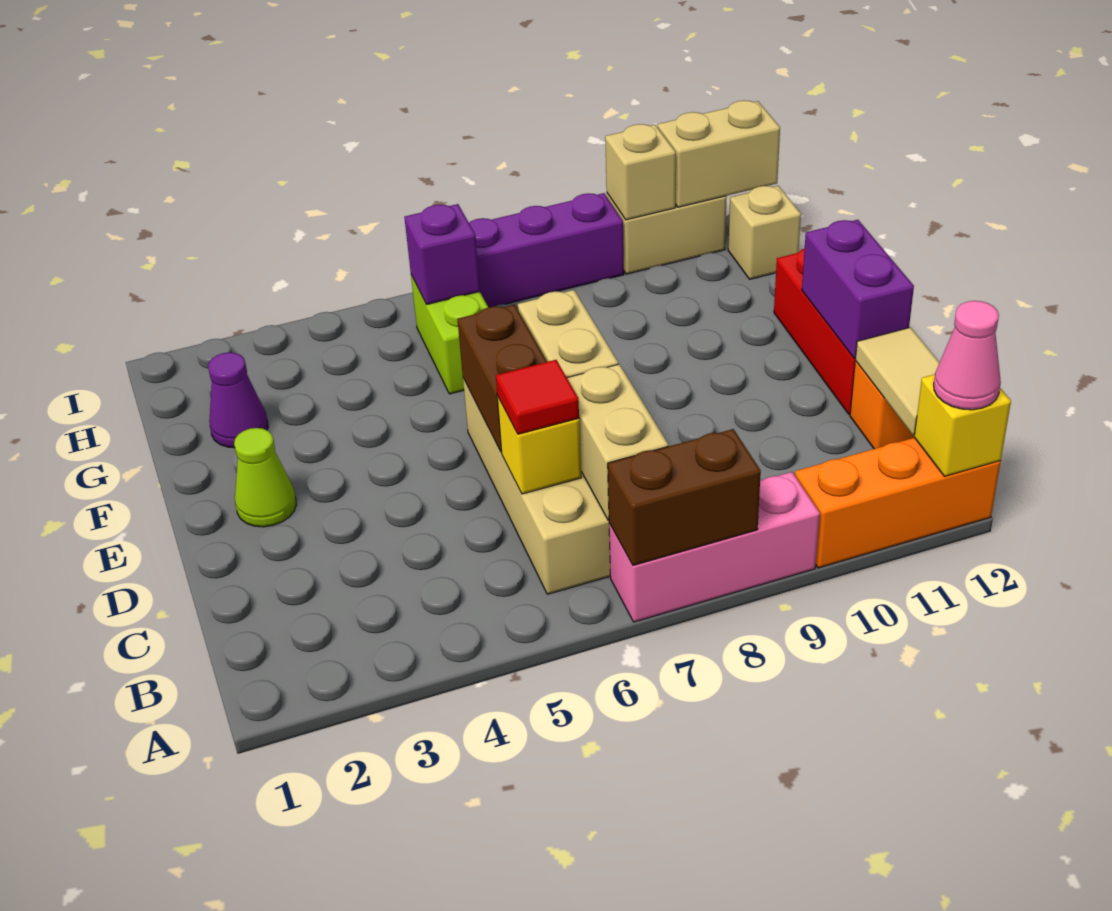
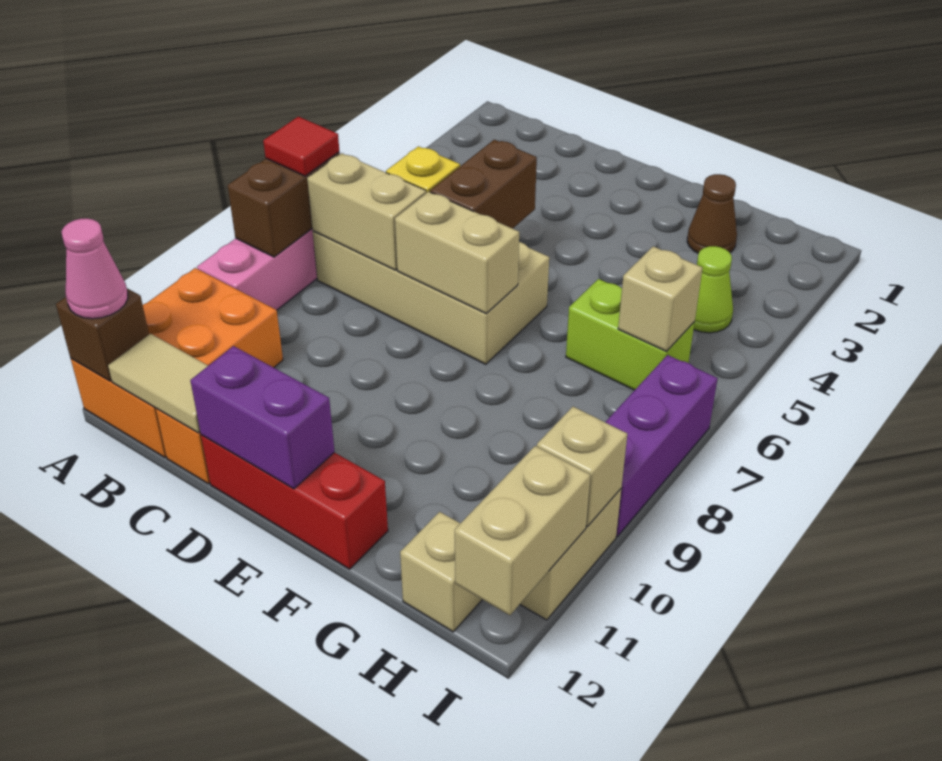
orange brick A10:A12 level 1 -> orange brick A10:B12 level 1
yellow brick A12 level 2 -> brown brick A12 level 2
red tile C6 level 3 -> red tile A7 level 3
brown brick D6:E6 level 2 -> brown brick D5:D6 level 2
lime cone E2 level 1 -> lime cone H4 level 1
purple cone G2 level 1 -> brown cone G2 level 1
purple brick H6 level 2 -> tan brick H6 level 2

